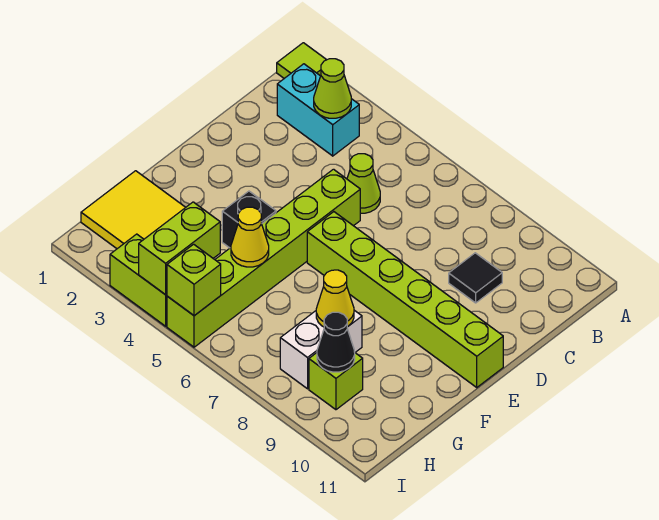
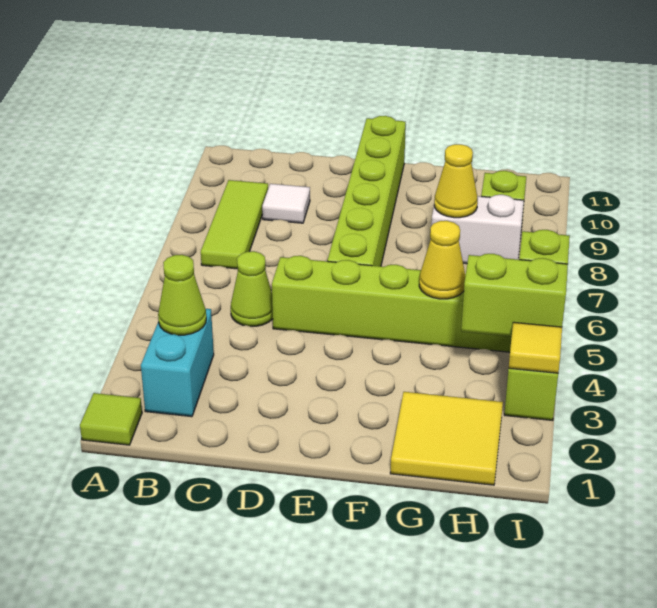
none -> lime tile B7:B9 level 1
black tile C9 level 1 -> white tile C9 level 1
black brick F4 level 1 -> none
black cone H9 level 2 -> none
none -> yellow tile I3 level 2

